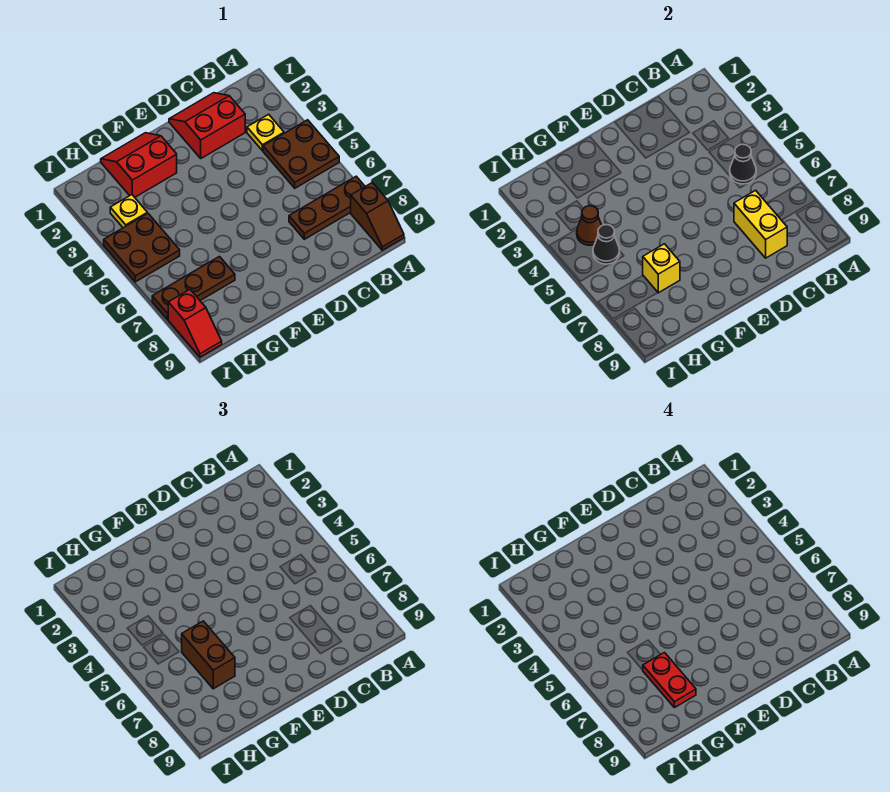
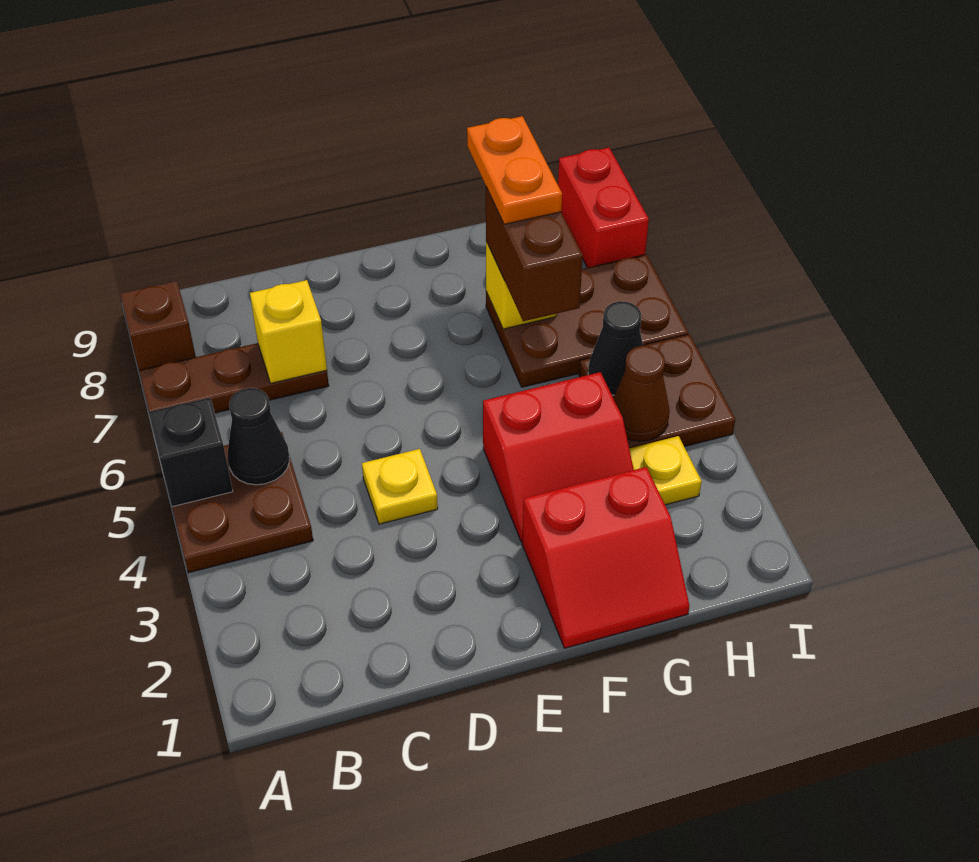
none -> black brick A5 level 2
yellow plate B3 level 1 -> yellow plate D4 level 1
red slope C1:D2 level 1 top 2 -> red slope F3:G4 level 1 top 4
yellow brick C7:C8 level 2 -> yellow brick C7 level 2
brown plate G7:I7 level 1 -> brown plate G6:I7 level 1
red plate G7:G8 level 4 -> orange plate G7:G8 level 4
red slope I8:I9 level 1 top 8 -> red brick I8:I9 level 1

